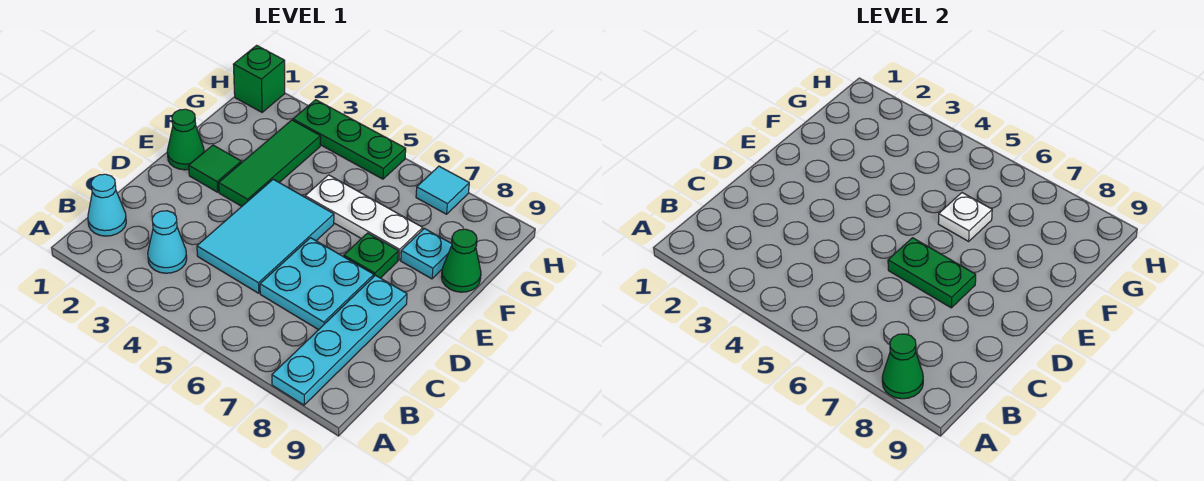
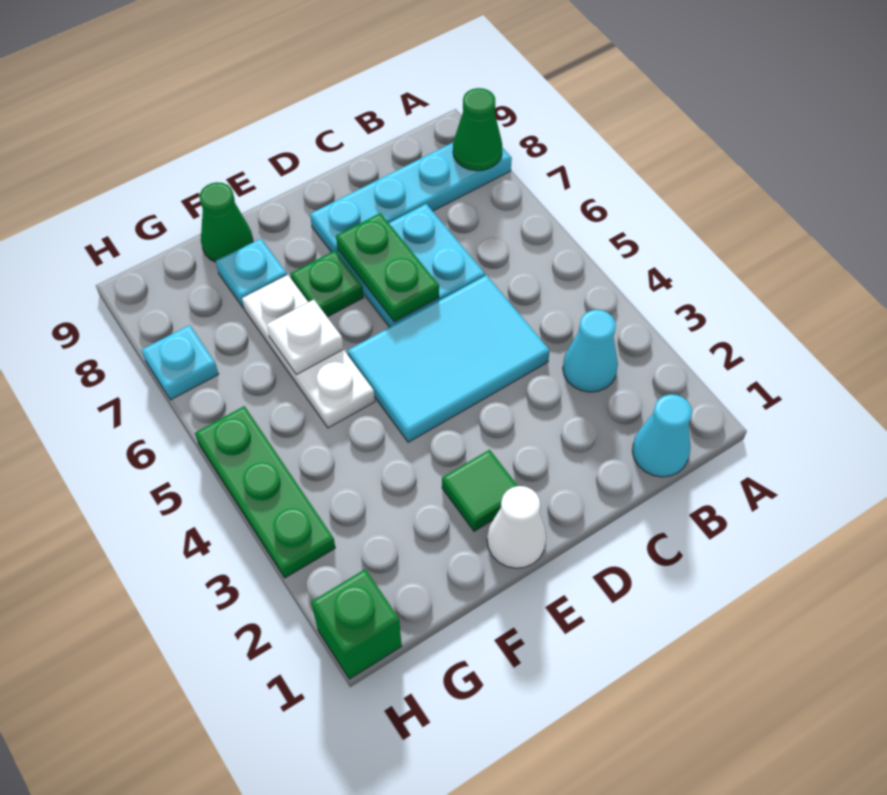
green cone E1 level 1 -> white cone E1 level 1
green tile E3:G3 level 1 -> none
cyan tile H7 level 1 -> cyan plate H7 level 1

